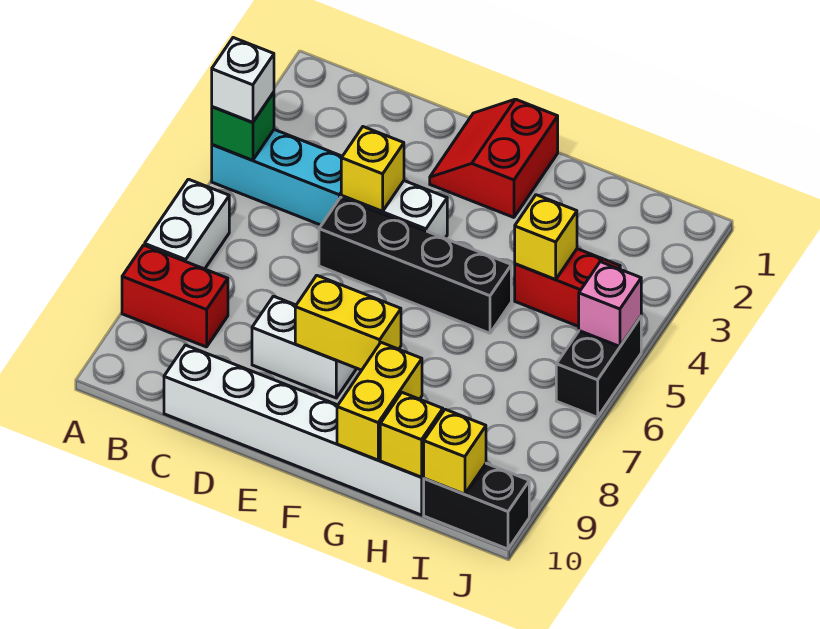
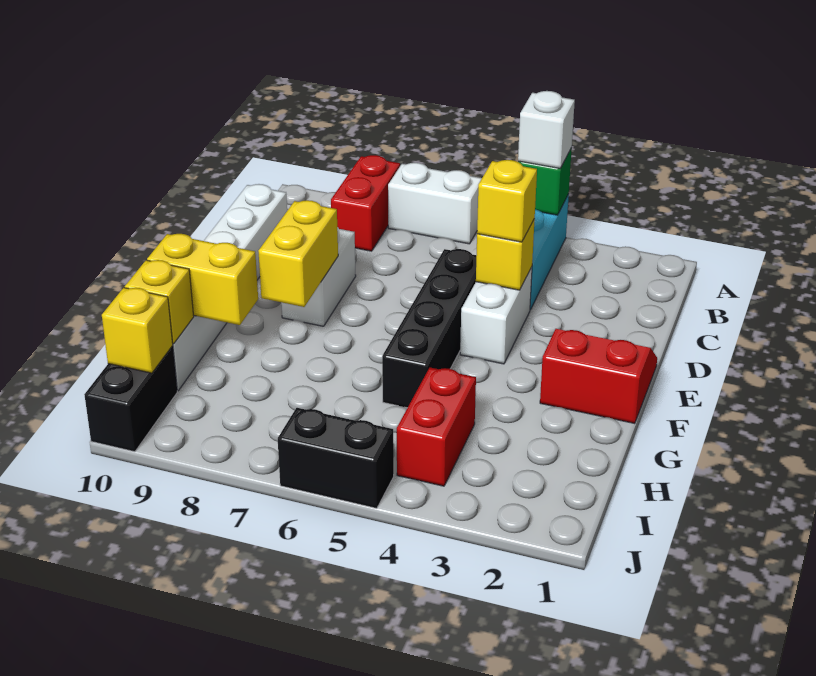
yellow brick H4 level 2 -> yellow brick D4 level 3
pink brick J5 level 2 -> none

